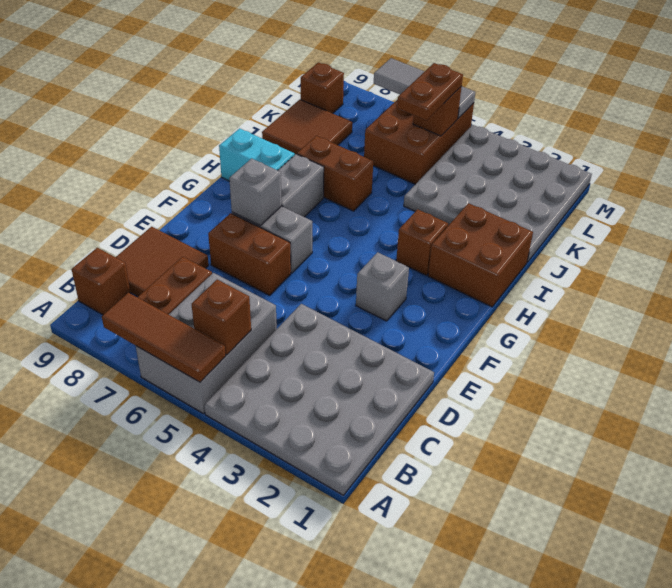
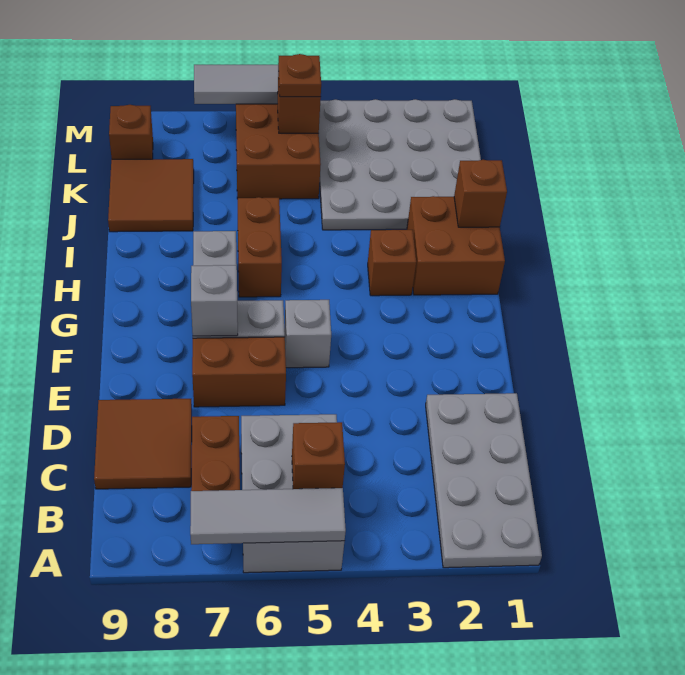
grey plate A1:D4 level 1 -> grey plate A1:D2 level 1
brown tile A5:A7 level 2 -> grey tile A5:A7 level 2
brown brick B9 level 1 -> brown brick I1 level 2
grey brick F3 level 1 -> grey brick F5 level 1
cyan brick H8:H9 level 1 -> none
brown brick I6:I7 level 1 -> brown brick H6:I6 level 1
brown plate K5:L5 level 3 -> brown plate L5 level 3

